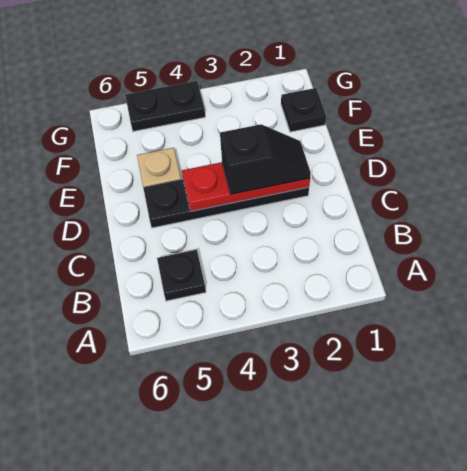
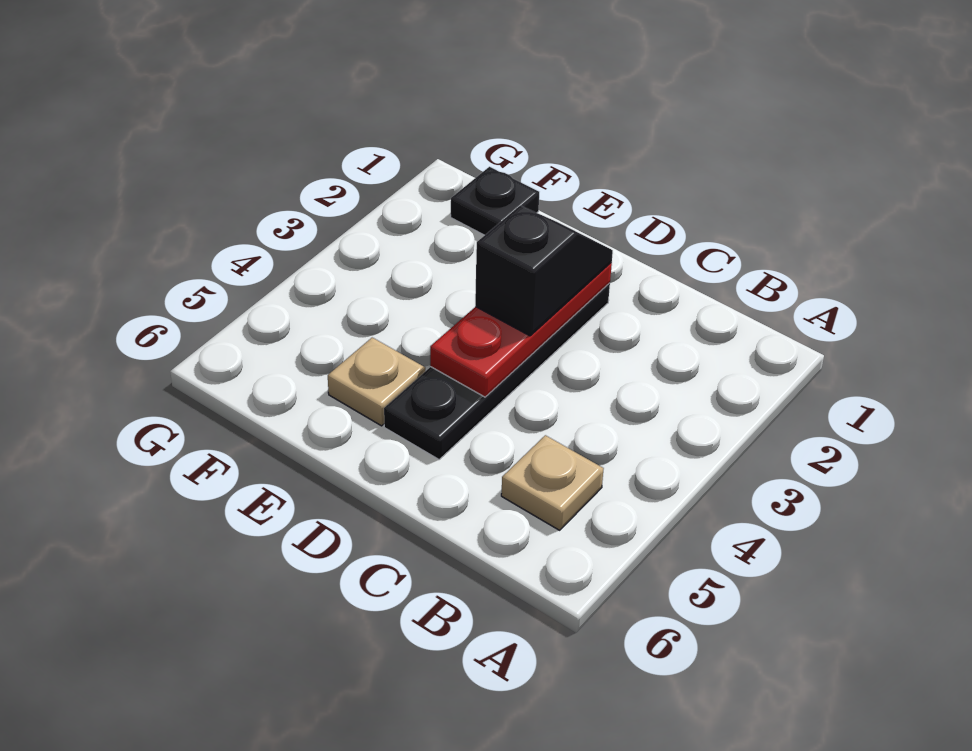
black plate B5 level 1 -> tan plate B5 level 1
black plate G4:G5 level 1 -> none

